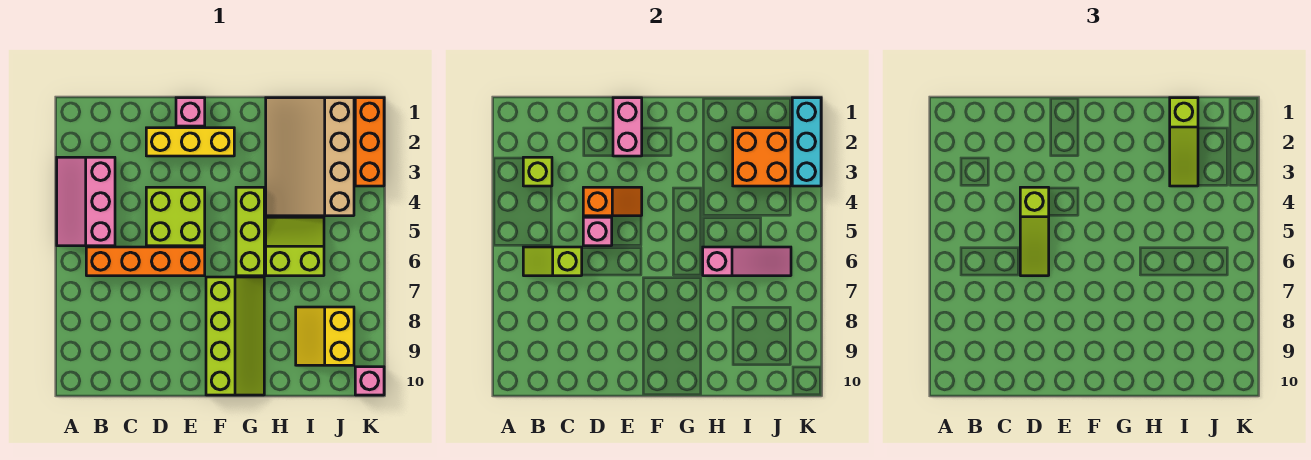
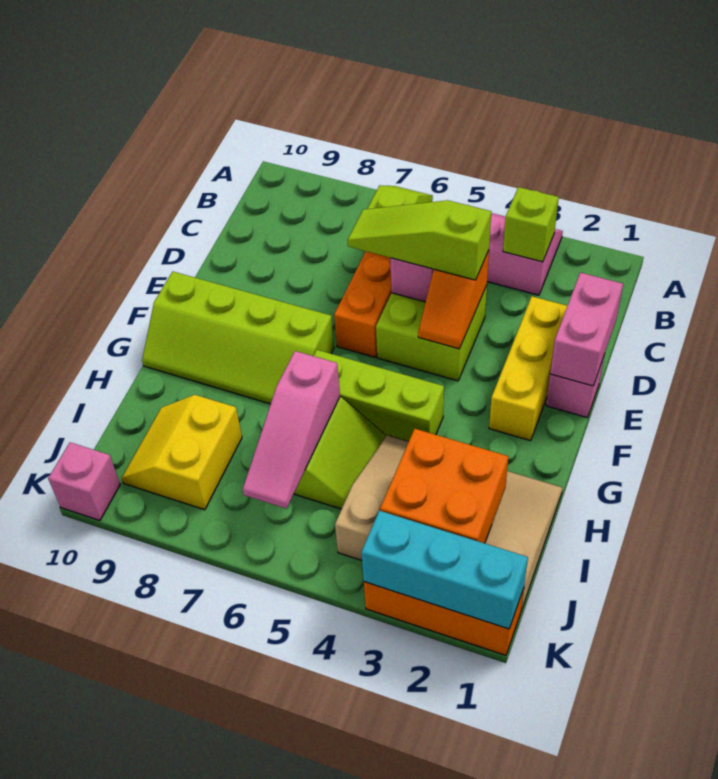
pink brick E1:E2 level 2 -> pink brick D1:E1 level 2
lime slope I1:I3 level 3 top 1 -> none
yellow slope I8:J9 level 1 top J -> yellow slope I8:J9 level 1 top 8

